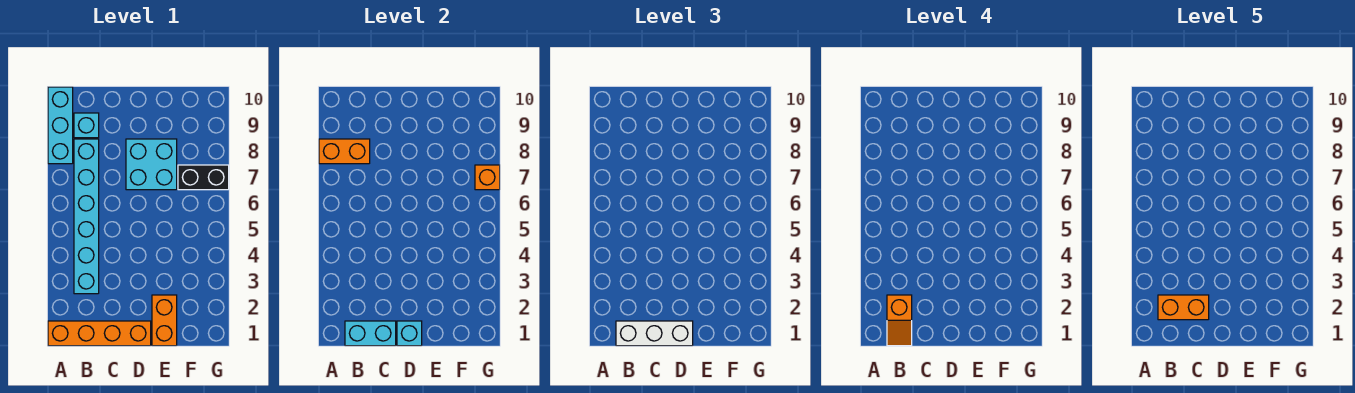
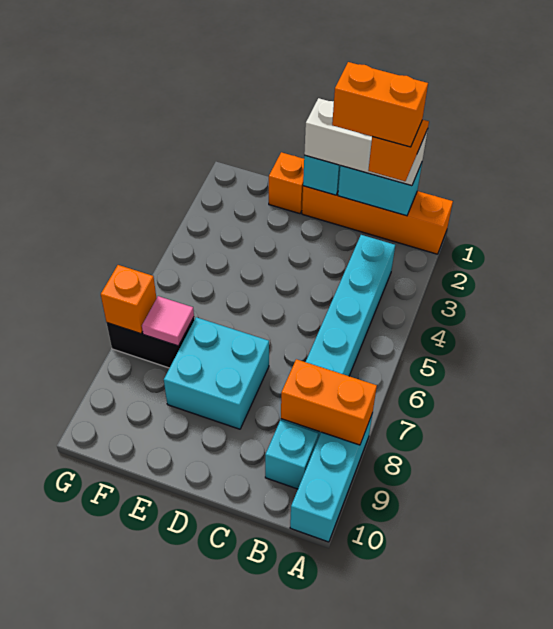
orange brick E1:E2 level 1 -> orange brick E1 level 1
none -> pink tile F7 level 2

